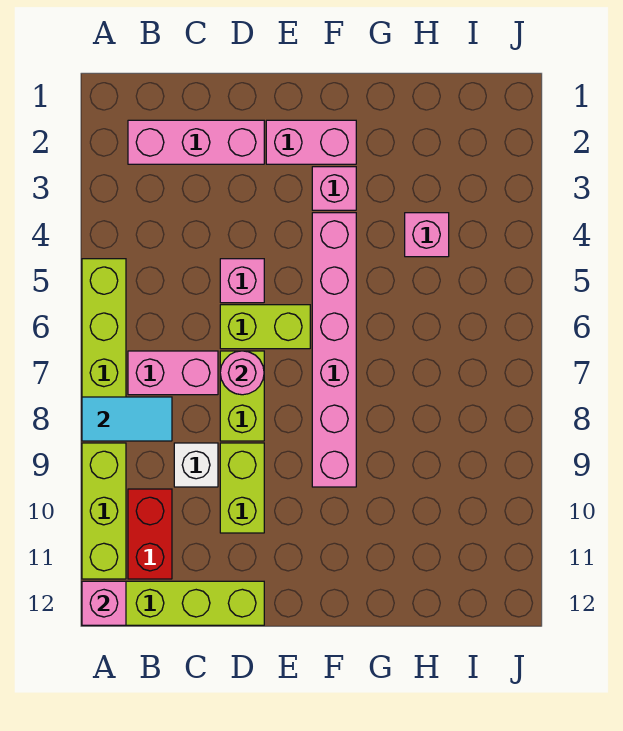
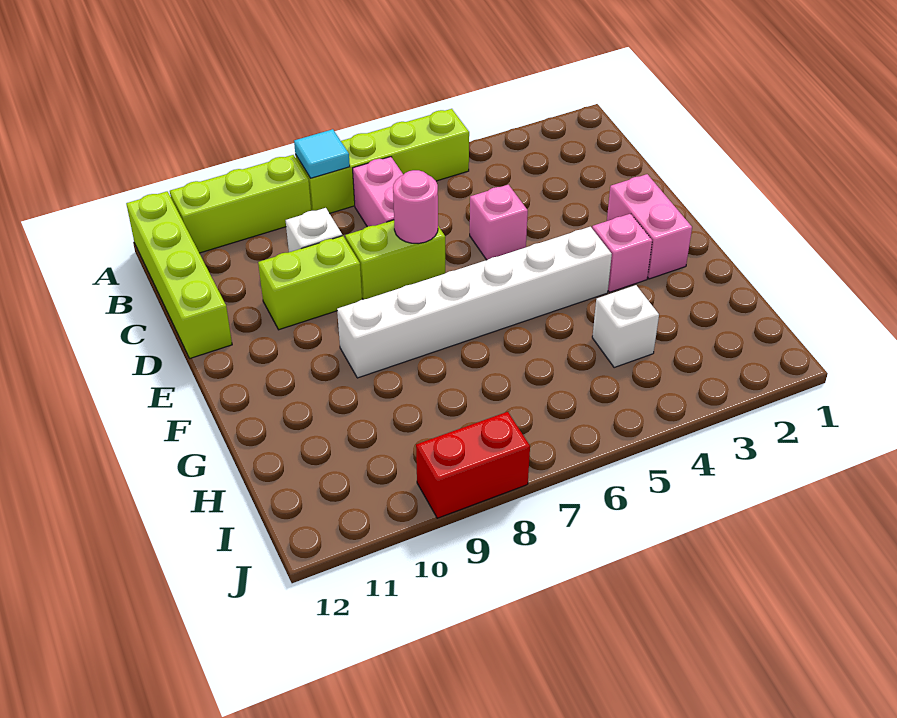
cyan tile A8:B8 level 2 -> cyan tile A8 level 2
pink brick A12 level 2 -> none
pink brick B2:D2 level 1 -> none
red brick B10:B11 level 1 -> red brick J8:J9 level 1
lime brick D6:E6 level 1 -> none
pink brick F4:F9 level 1 -> white brick F4:F9 level 1
pink brick H4 level 1 -> white brick H4 level 1

